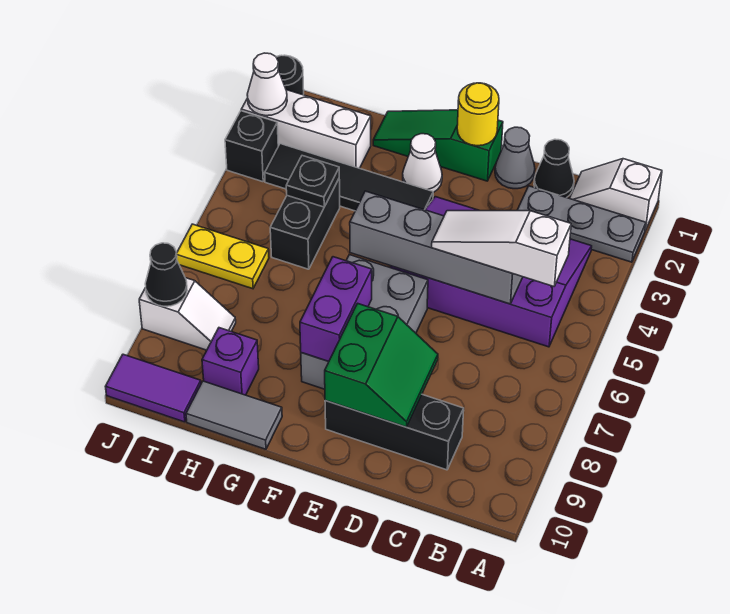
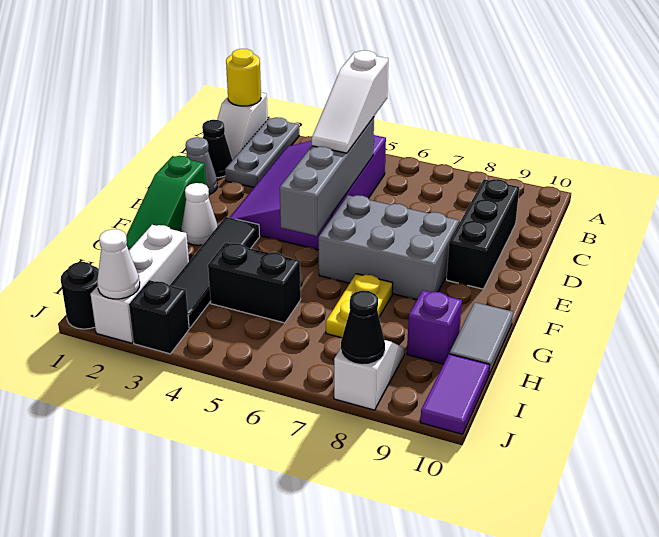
green slope D8:E9 level 2 top E -> none
yellow round brick E1 level 2 -> yellow round brick A1 level 2
purple brick F7:F8 level 2 -> none
black plate H4 level 2 -> none
yellow plate I6:J6 level 1 -> yellow plate G7:H7 level 1

